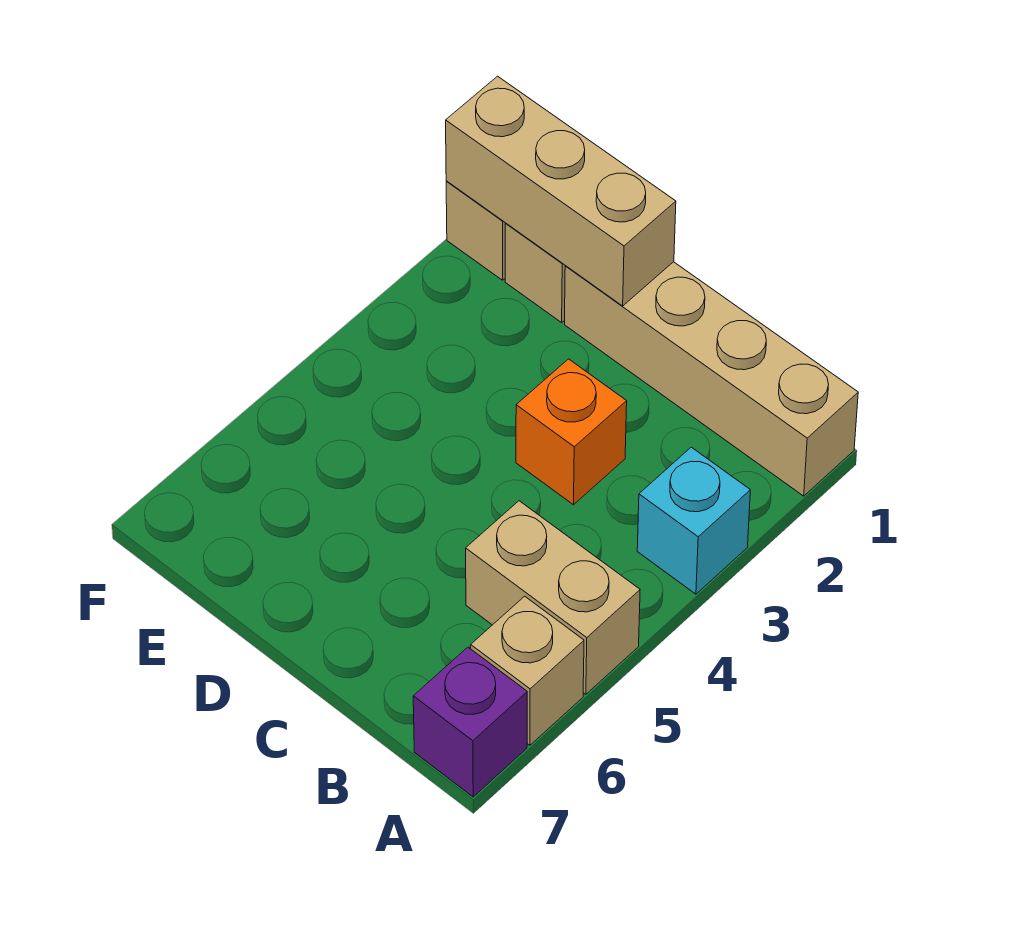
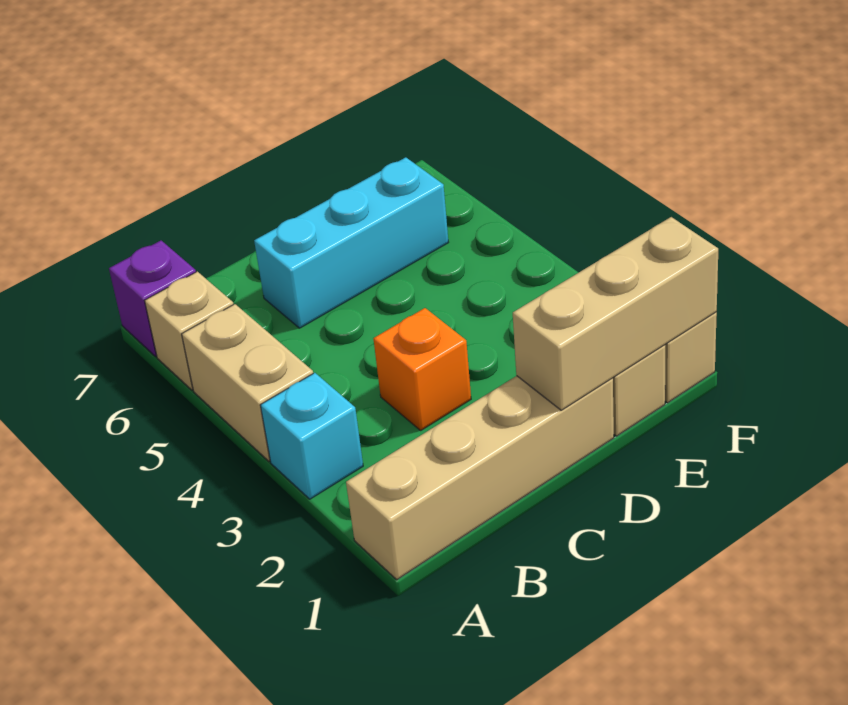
tan brick A5:B5 level 1 -> tan brick A4:A5 level 1
none -> cyan brick C6:E6 level 1

